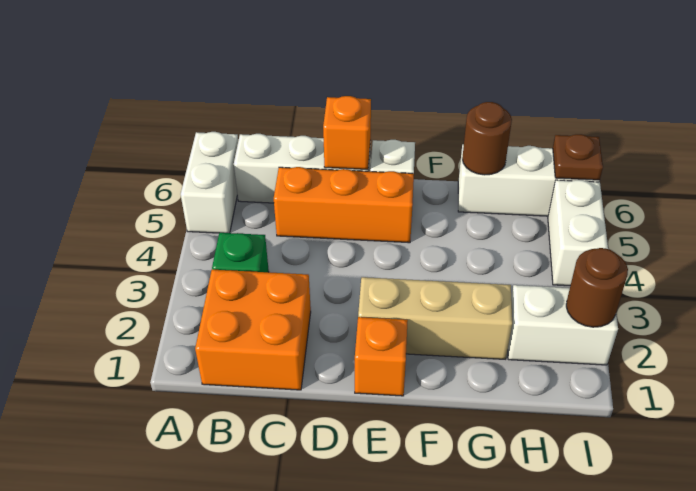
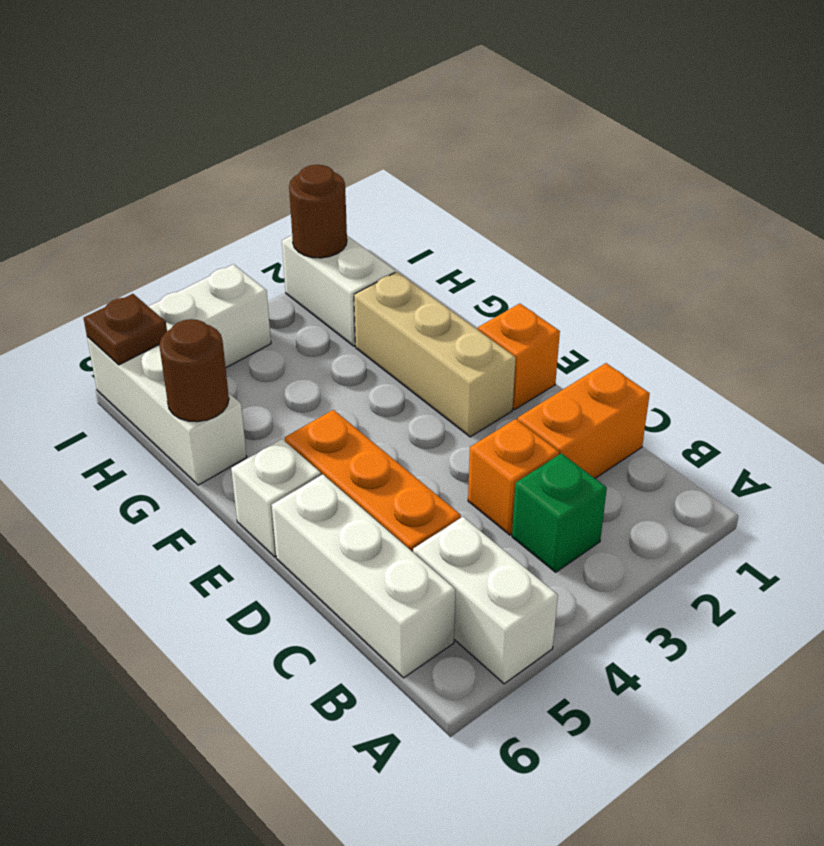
white brick A5:A6 level 1 -> white brick A5:B5 level 1
orange brick B1:C2 level 1 -> orange brick C1:C2 level 1
orange brick D6 level 2 -> orange brick C3 level 1

